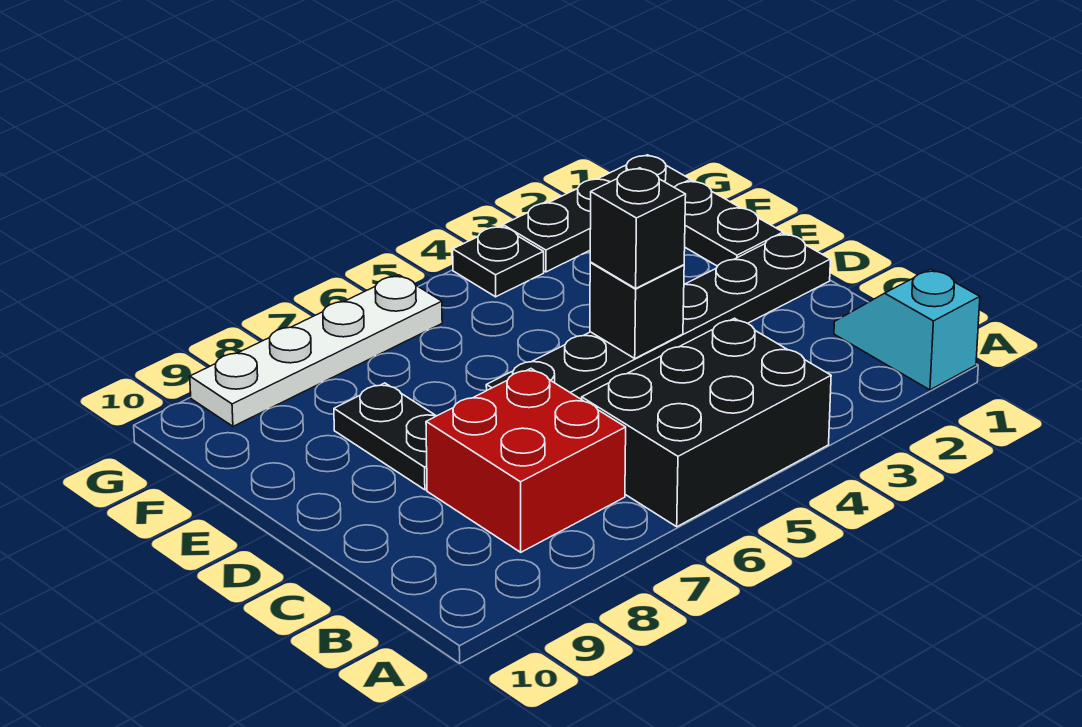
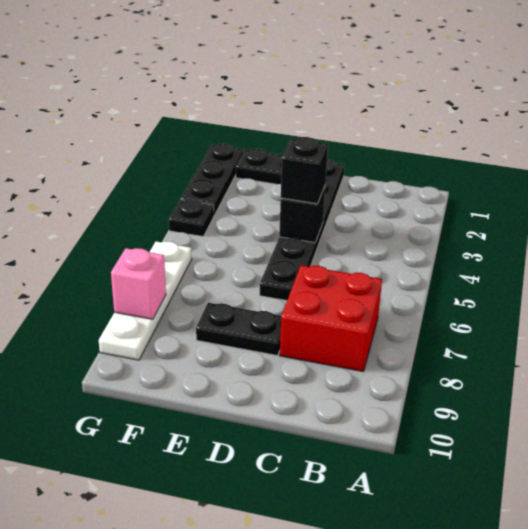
cyan slope A1:B1 level 1 top A -> none
black brick A4:B6 level 1 -> none
none -> pink brick G8 level 2

